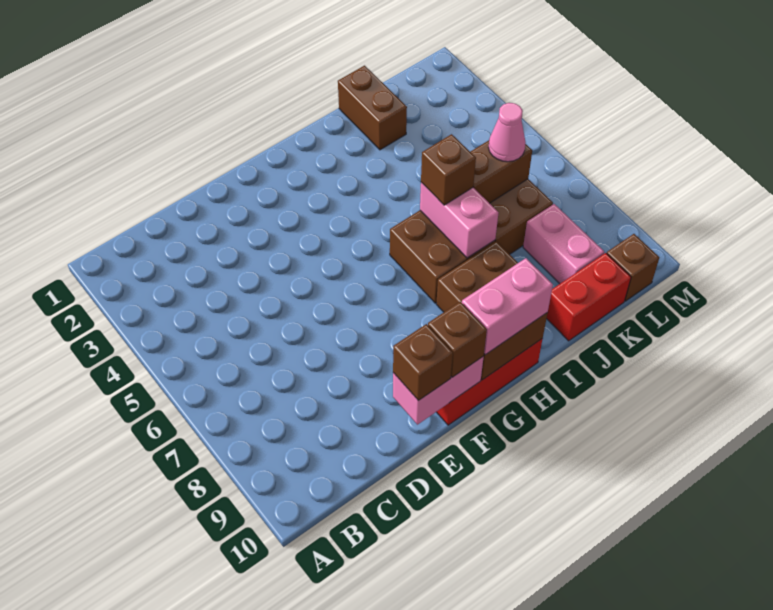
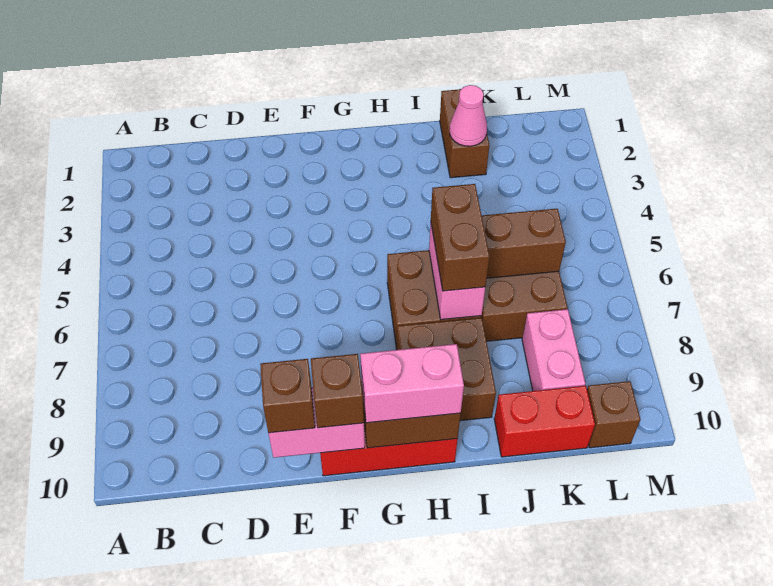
brown brick I6 level 3 -> brown brick I6:I7 level 3
pink cone K6 level 3 -> pink cone J2 level 2

